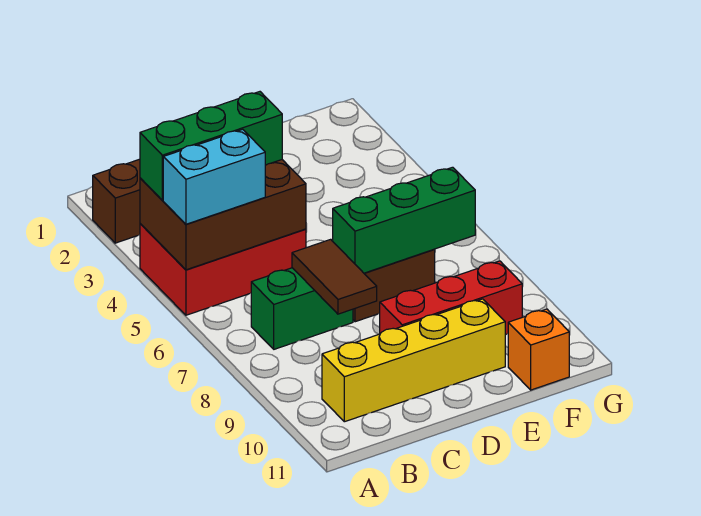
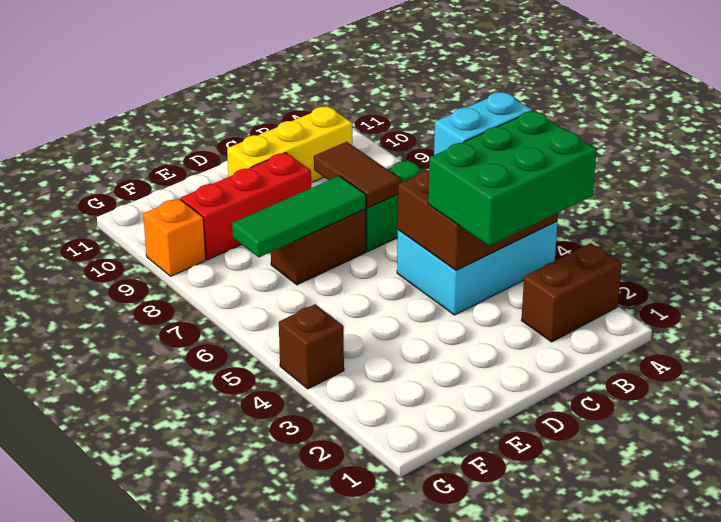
red brick A4:C5 level 1 -> cyan brick A4:C5 level 1
green brick A4:C4 level 3 -> green brick A3:C4 level 3
yellow brick B10:E10 level 1 -> yellow brick B10:D10 level 1
green brick D7:F7 level 2 -> green tile D7:F7 level 2
orange brick F11 level 1 -> orange brick G9 level 1
none -> brown brick G4 level 1

